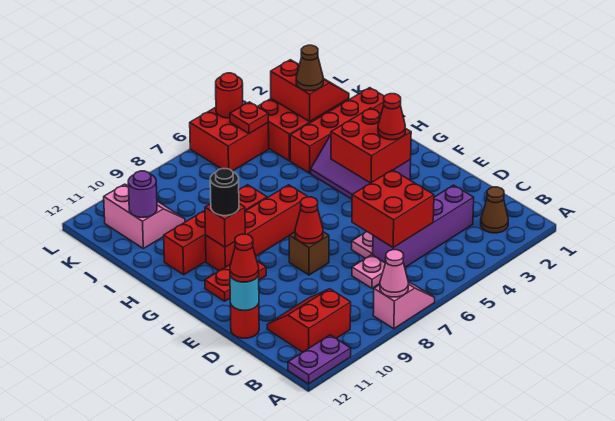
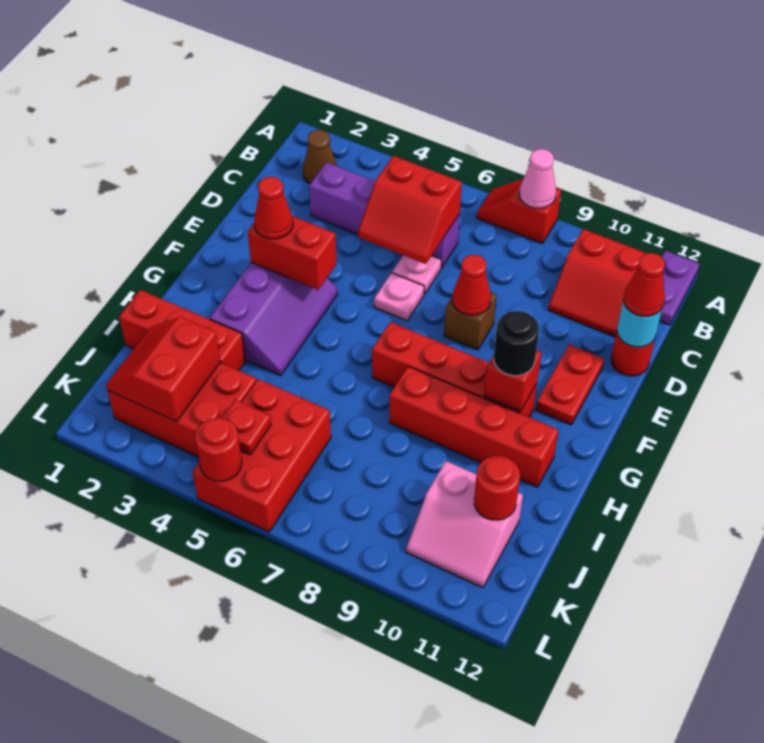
pink slope A7:A8 level 1 top 8 -> red slope A7:A8 level 1 top 8
purple plate A11:A12 level 1 -> purple plate A12:B12 level 1
red brick C5:D6 level 2 -> red slope C5:D6 level 2 top C
pink plate C7 level 1 -> pink plate E6 level 1
red brick F3:G4 level 2 -> red brick F3:F4 level 2
red plate F10:F11 level 1 -> red plate E11:F11 level 1
red brick I1:I4 level 1 -> red brick I1:I3 level 1
brown cone J3 level 3 -> none
pink slope J10:K11 level 1 top 11 -> pink slope J10:K11 level 1 top J
purple round brick J11 level 2 -> red round brick J11 level 2
red brick K5:L6 level 1 -> red brick J5:L6 level 1

